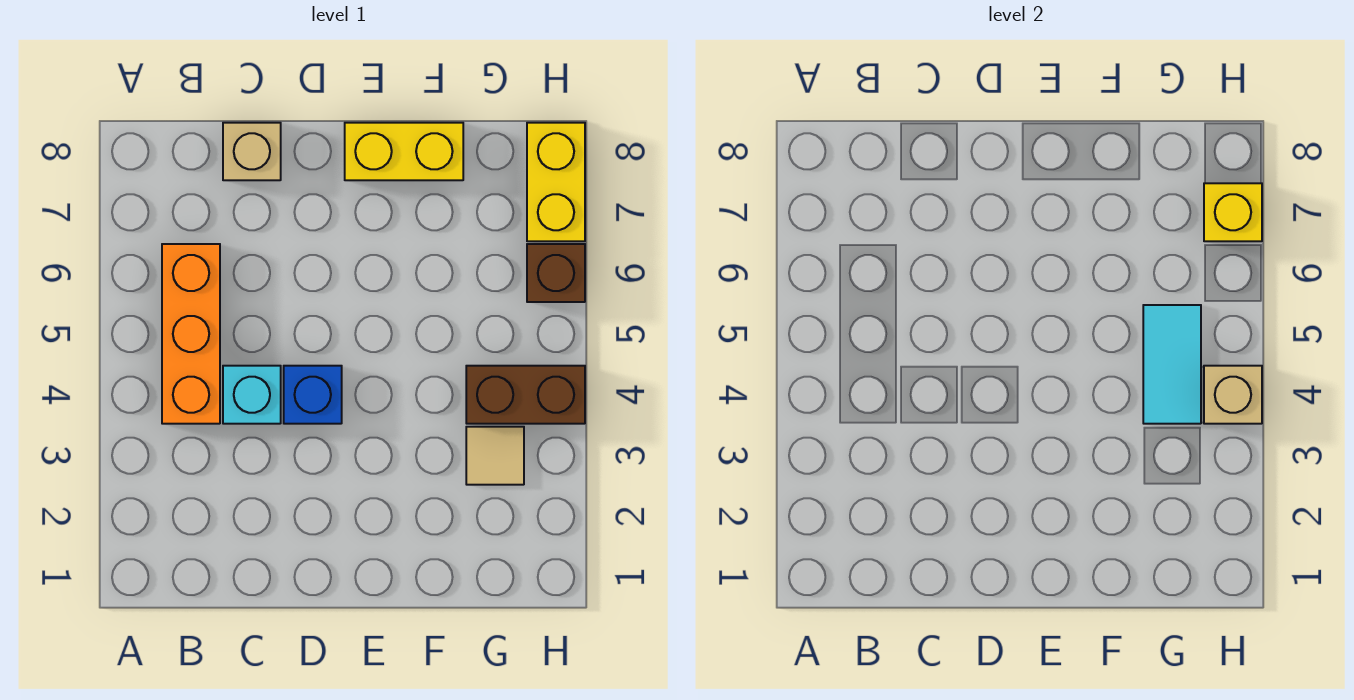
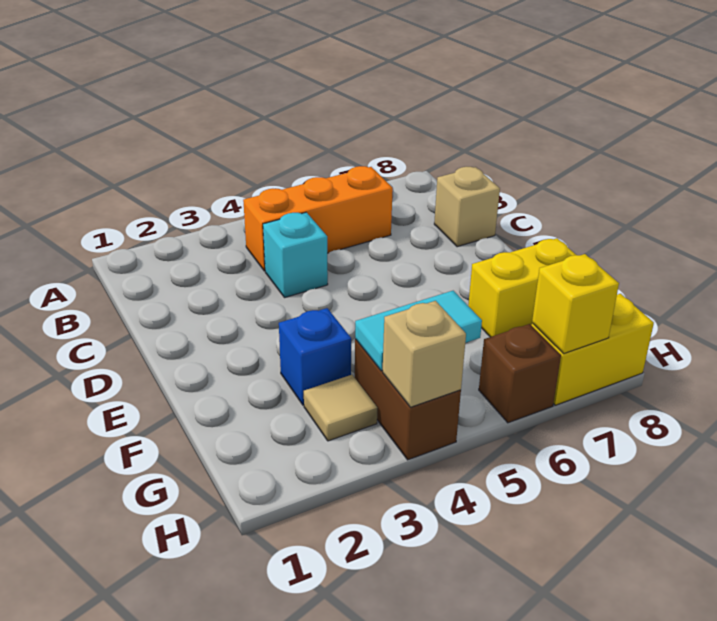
blue brick D4 level 1 -> blue brick F3 level 1
yellow brick E8:F8 level 1 -> yellow brick F7:F8 level 1

